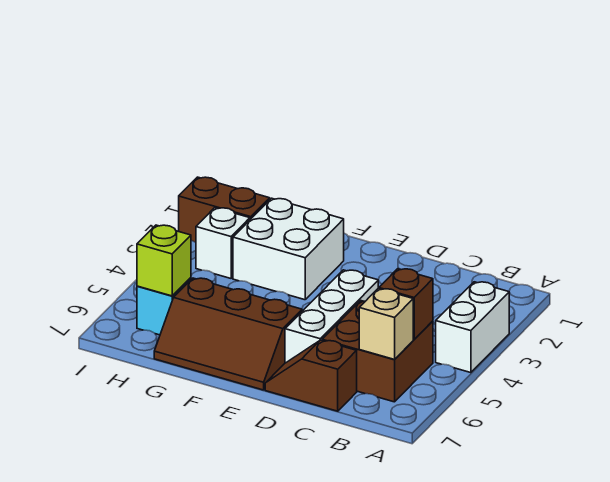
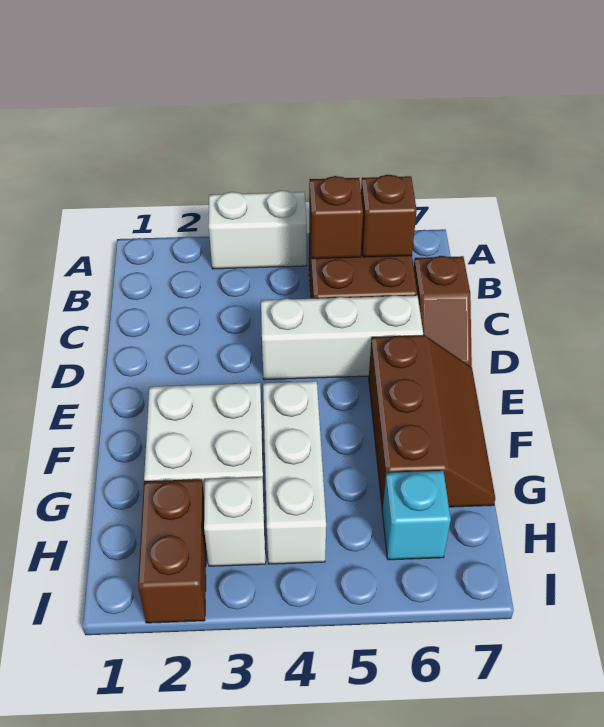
tan brick B6 level 2 -> brown brick B6 level 2
none -> white brick F4:H4 level 1
lime brick H6 level 2 -> none

